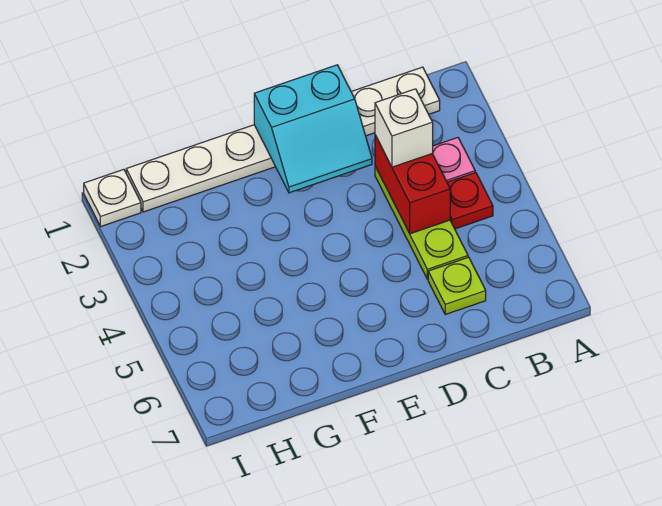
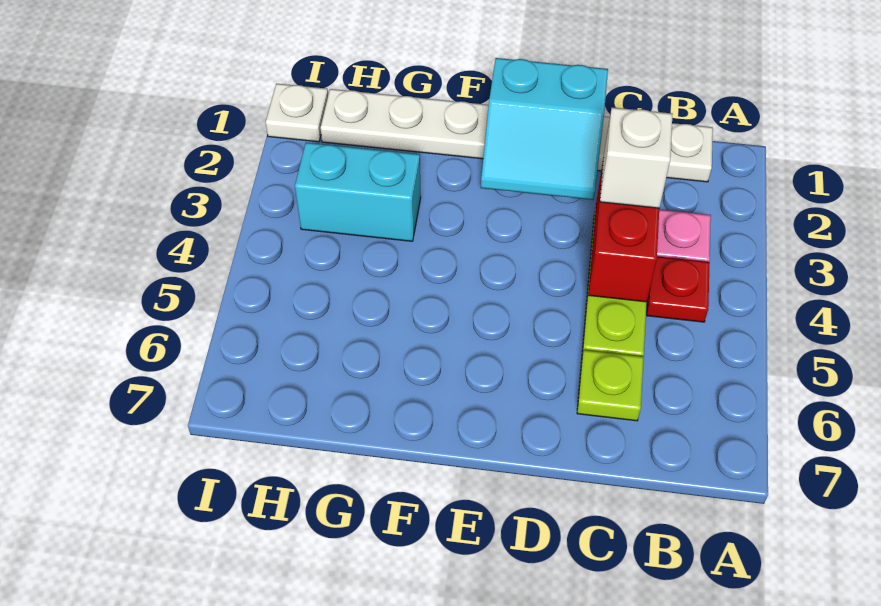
none -> cyan brick G3:H3 level 1

